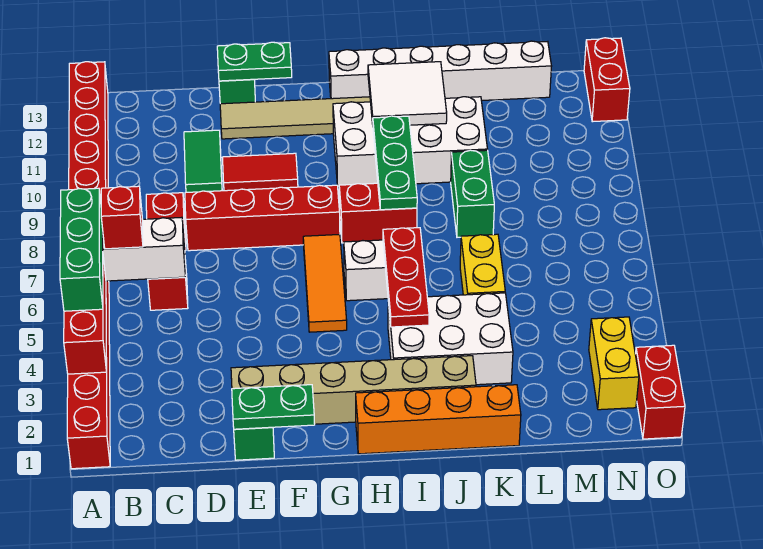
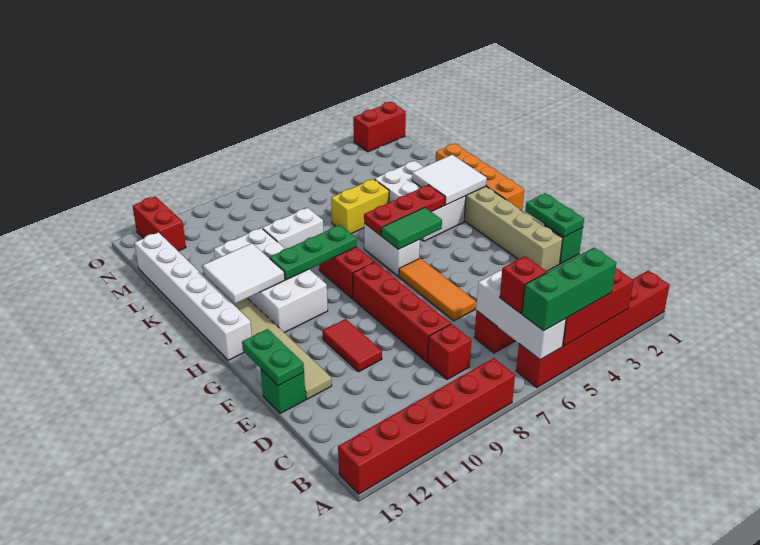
green tile D10:D11 level 1 -> green tile H5:H6 level 2
orange tile G5:G7 level 1 -> orange tile E6:G6 level 1
none -> white tile I2:J3 level 2
green brick K8:K9 level 1 -> white brick K8:K9 level 1
yellow brick N2:N3 level 1 -> none
red brick O12:O13 level 1 -> red brick N12:O12 level 1

